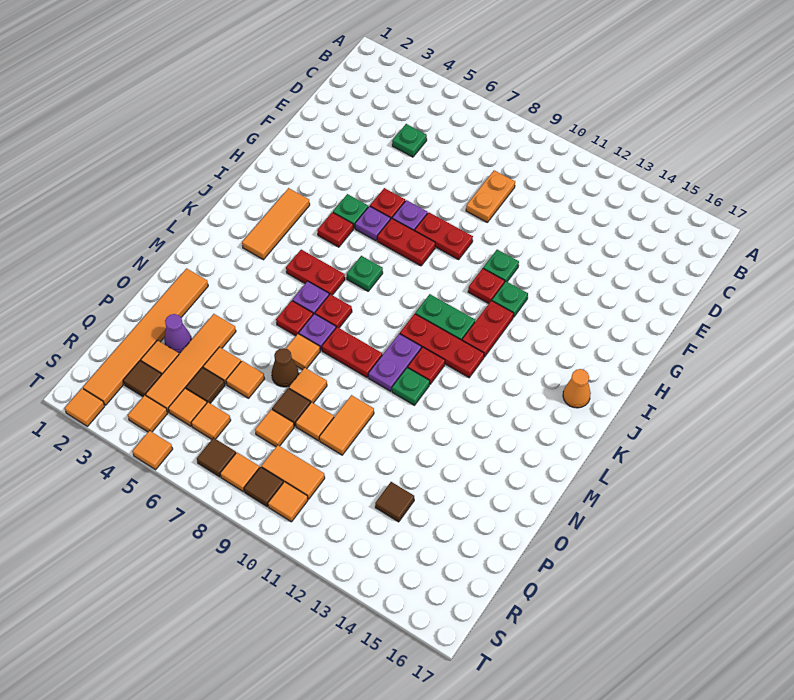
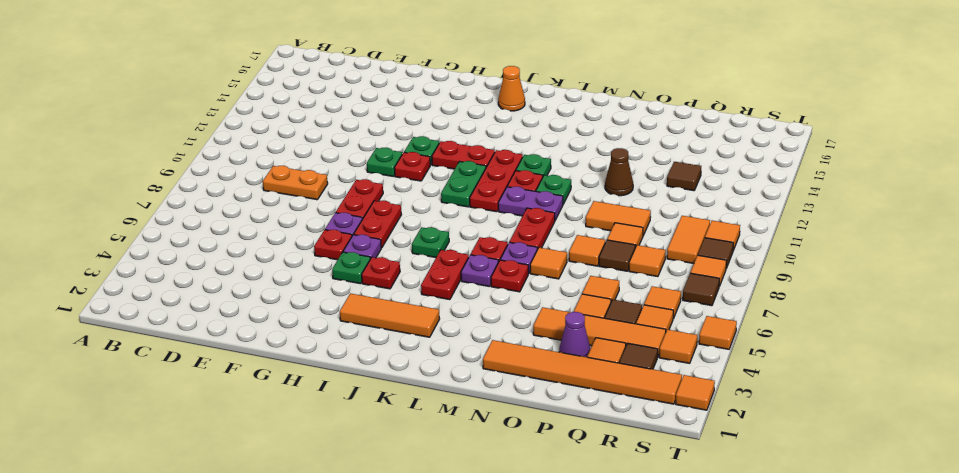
green plate D5 level 1 -> green plate L12 level 1
brown cone O7 level 1 -> brown cone O12 level 1

